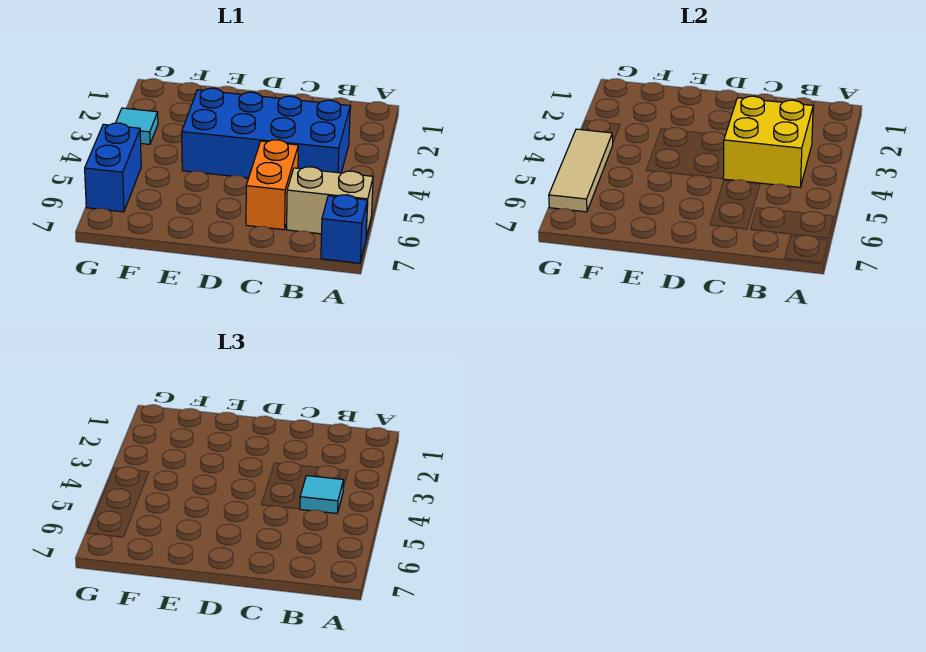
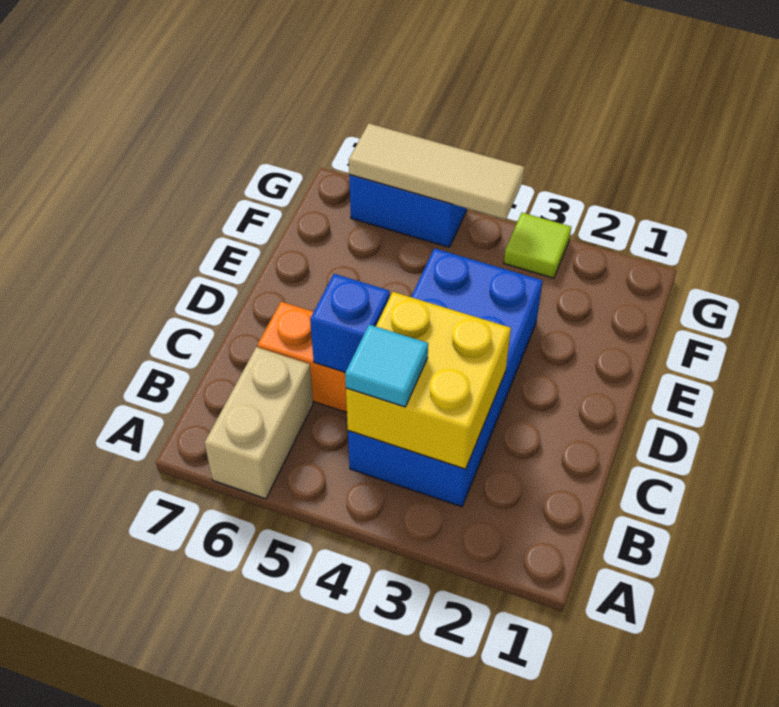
blue brick A7 level 1 -> blue brick C5 level 2
cyan tile G3 level 1 -> lime tile G3 level 1

